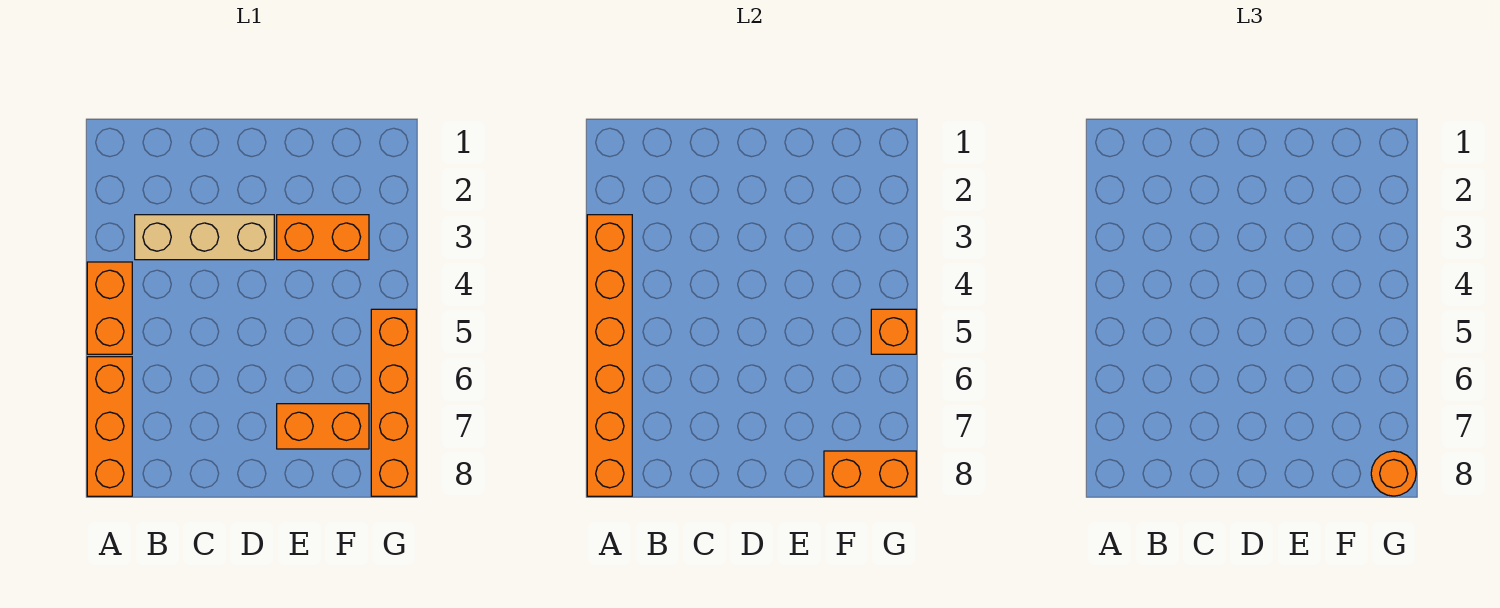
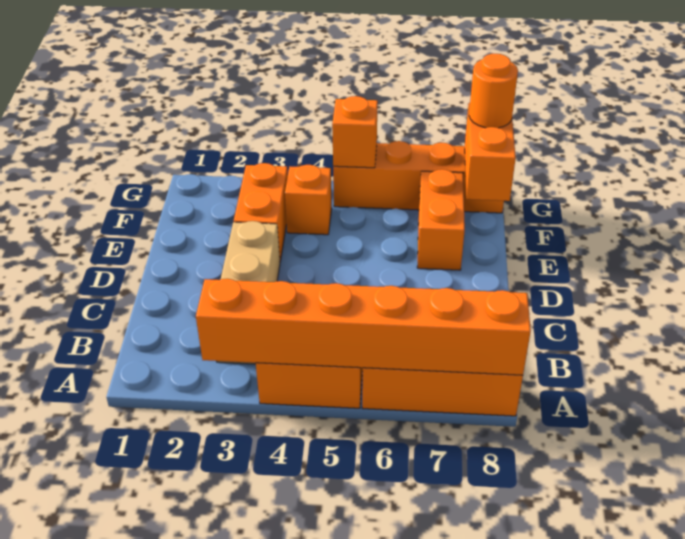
none -> orange brick F4 level 1

